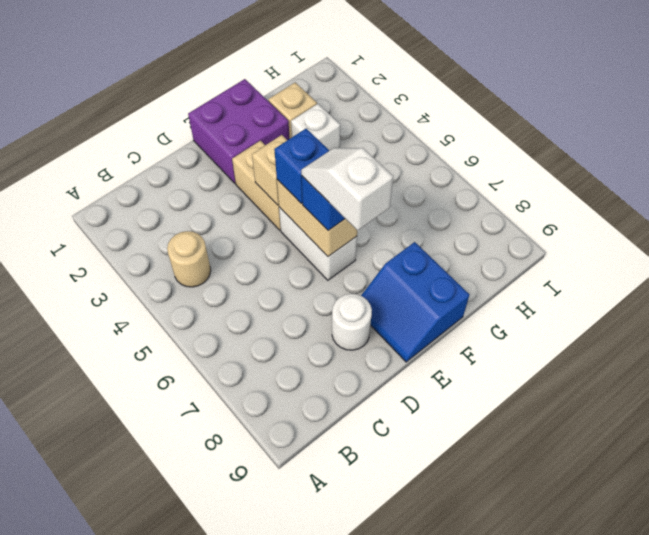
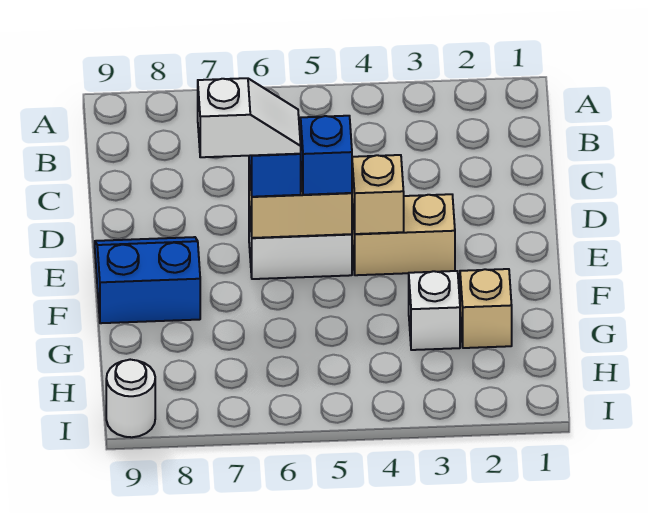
tan round brick B4 level 1 -> none
white round brick D8 level 1 -> white round brick I9 level 1
purple brick E1:F2 level 1 -> none

